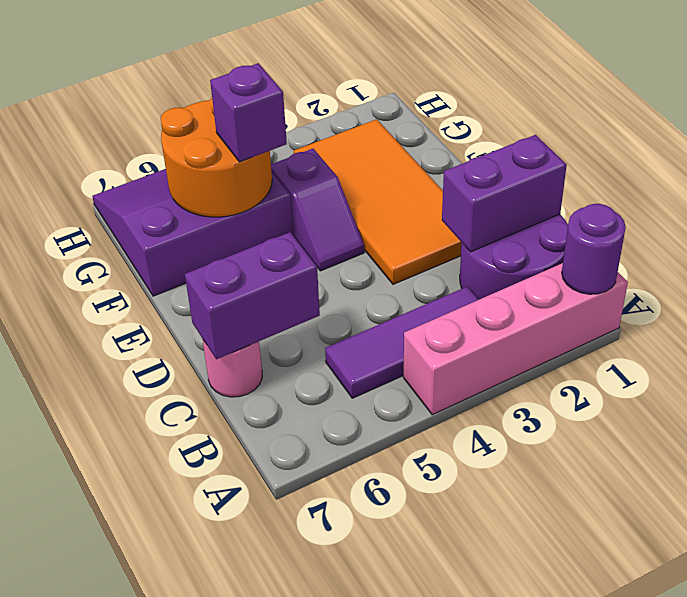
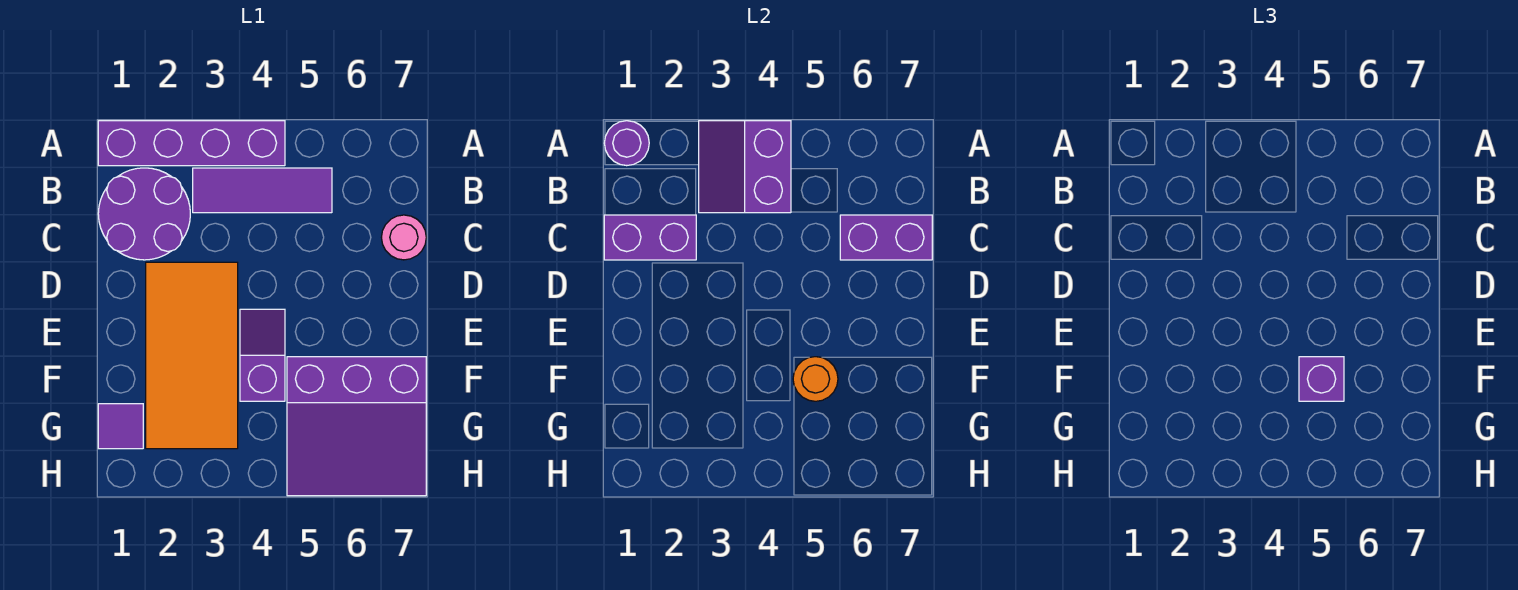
pink brick A1:A4 level 1 -> purple brick A1:A4 level 1
none -> purple slope A3:B4 level 2 top 4
orange round brick F5:G6 level 2 -> orange round brick F5 level 2
none -> purple tile G1 level 1

